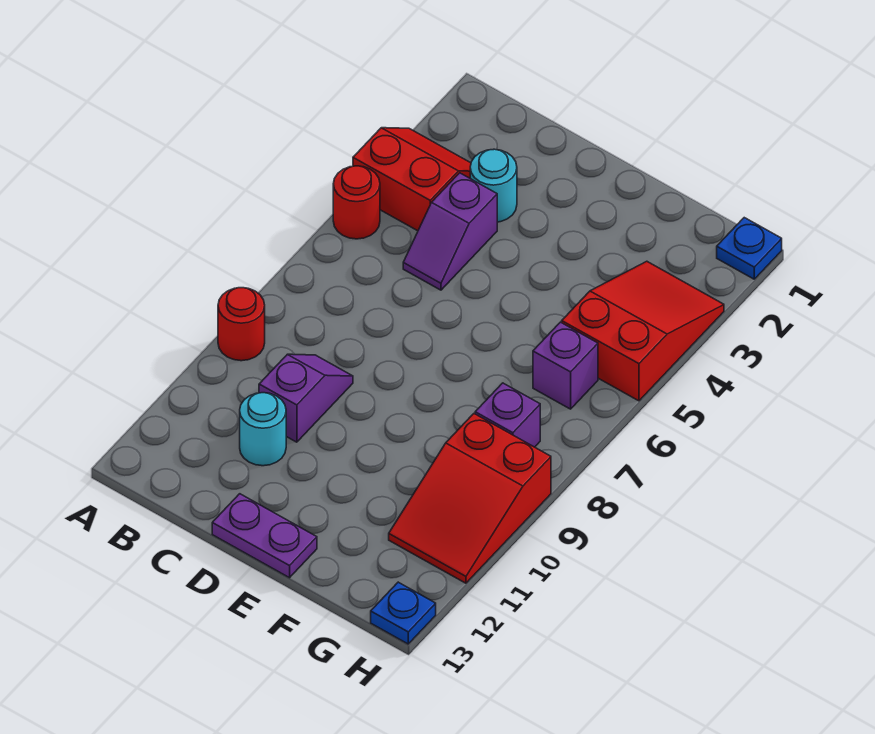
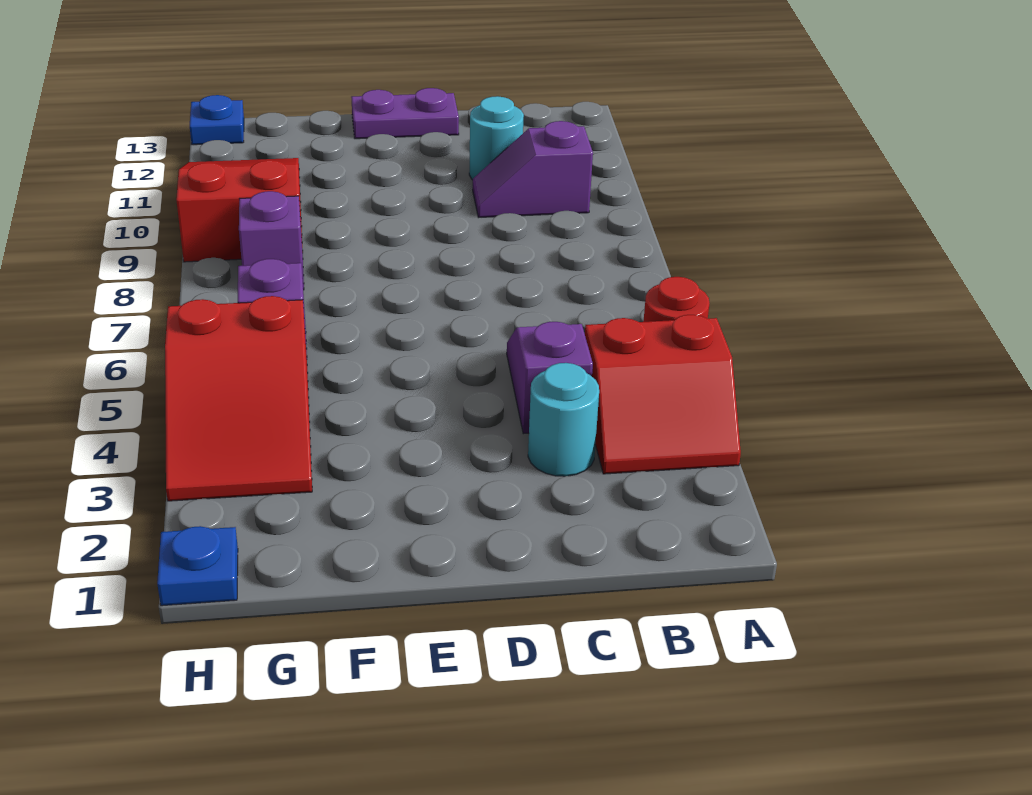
red round brick A9 level 1 -> none
purple slope C9:C10 level 1 top 10 -> purple slope B10:C10 level 1 top B

